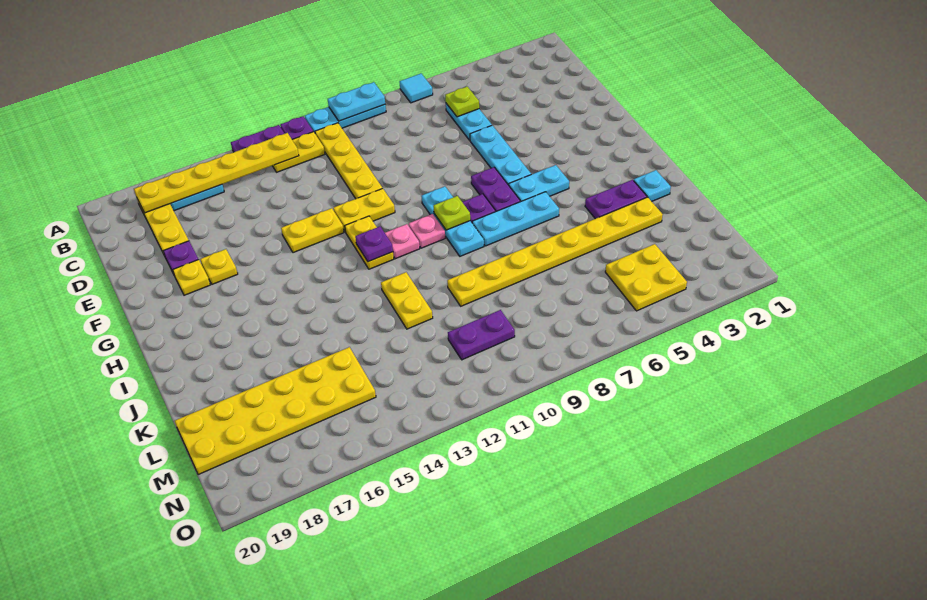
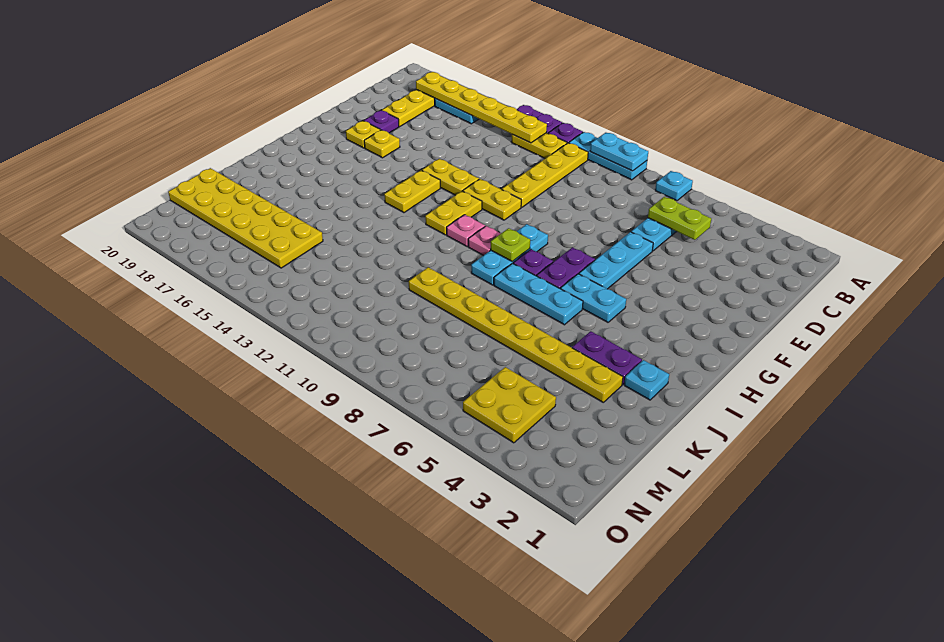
cyan tile A7 level 1 -> cyan plate A7 level 1
lime plate C6 level 2 -> lime plate C5:C6 level 2
purple plate H12 level 2 -> none
yellow plate J12:K12 level 1 -> yellow plate G14:H14 level 1
purple plate M10:M11 level 1 -> none

